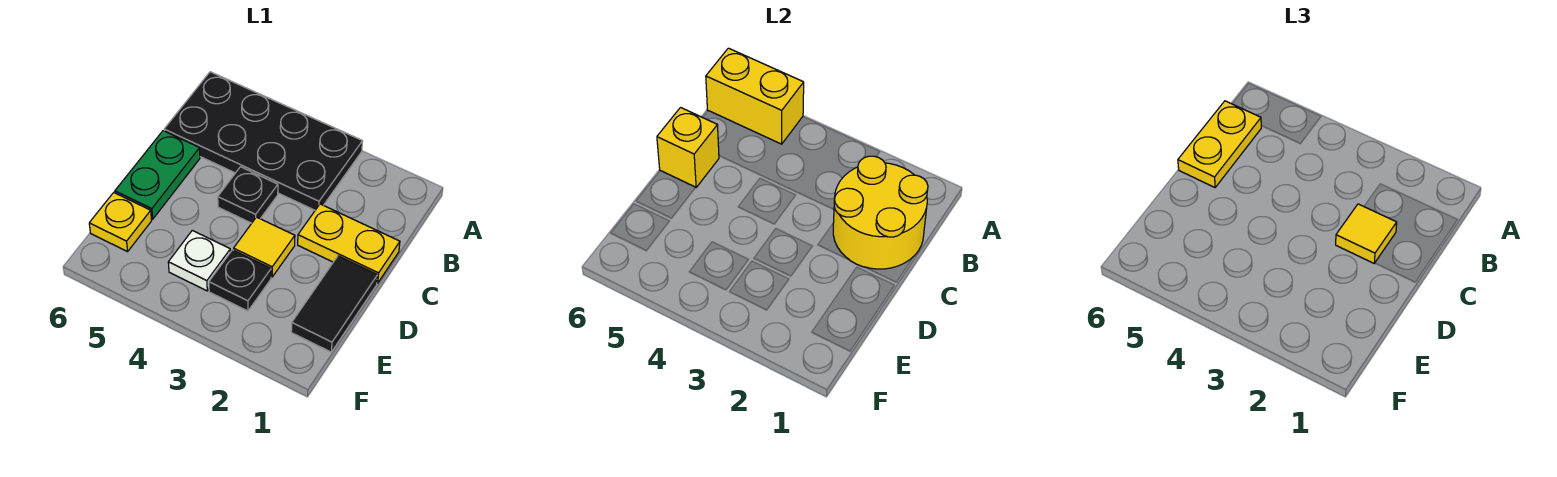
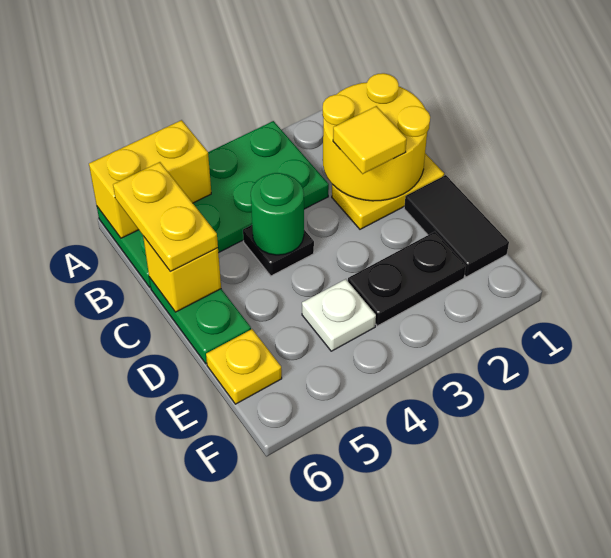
black plate A3:B6 level 1 -> green plate A3:B6 level 1
none -> green round brick C4 level 2
yellow tile D3 level 1 -> none
black plate E3 level 1 -> black plate E2:E3 level 1

